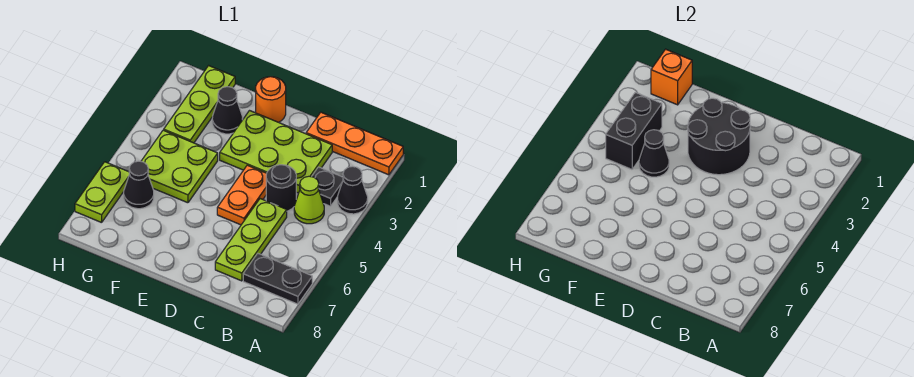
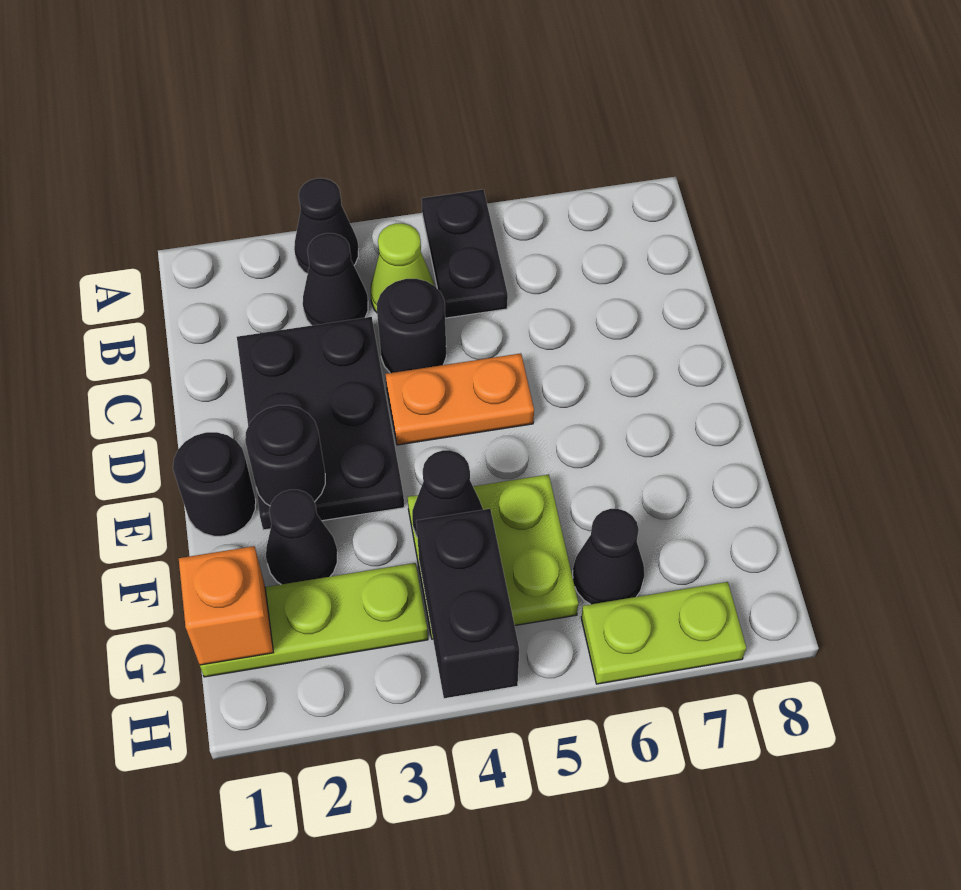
orange plate A1:C1 level 1 -> none
black plate A7:B7 level 1 -> black plate A5:B5 level 1
black plate B3 level 1 -> black cone B3 level 1
lime plate C2:E3 level 1 -> black plate C2:E3 level 1
lime plate C5:C7 level 1 -> none
black round brick D2:E3 level 2 -> black round brick E2 level 2
orange round brick E1 level 1 -> black round brick E1 level 1
black brick G3:G4 level 2 -> black brick G4:H4 level 2

